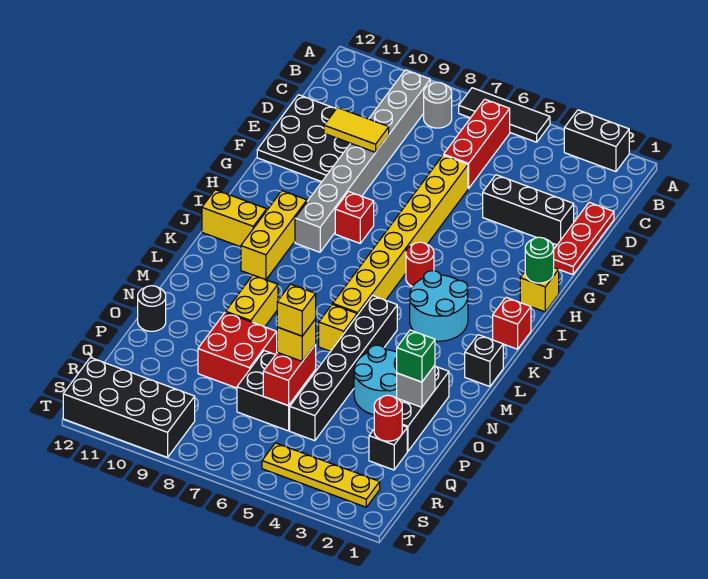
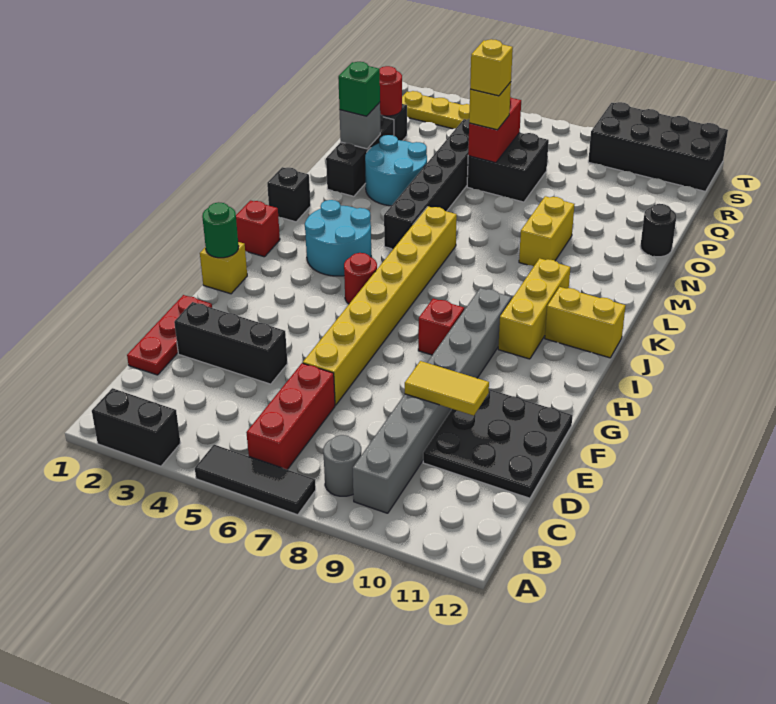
yellow brick M6 level 1 -> none
red brick O8:P9 level 1 -> none

